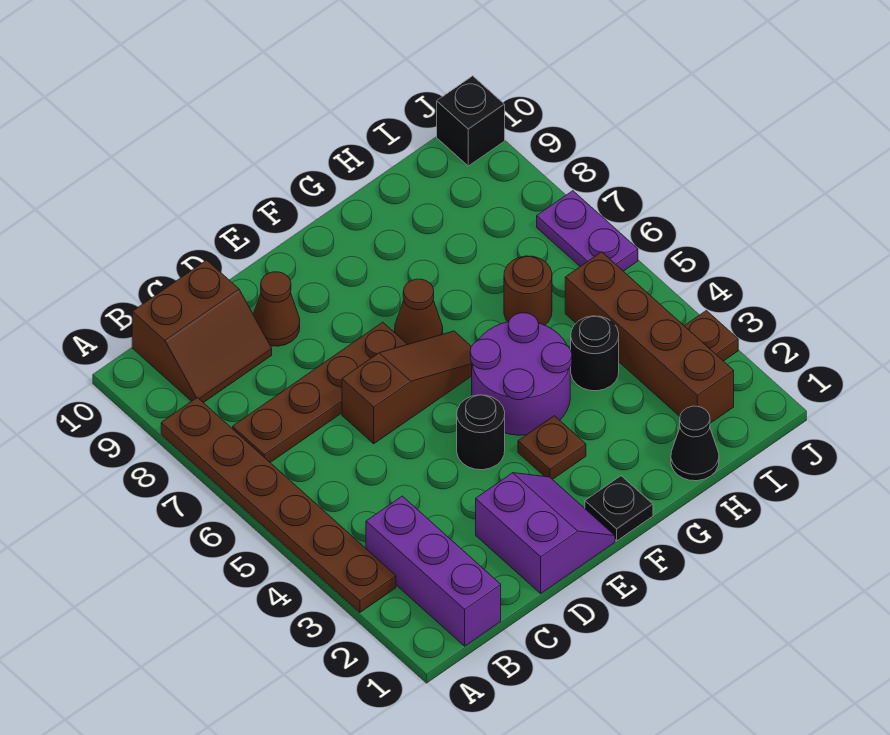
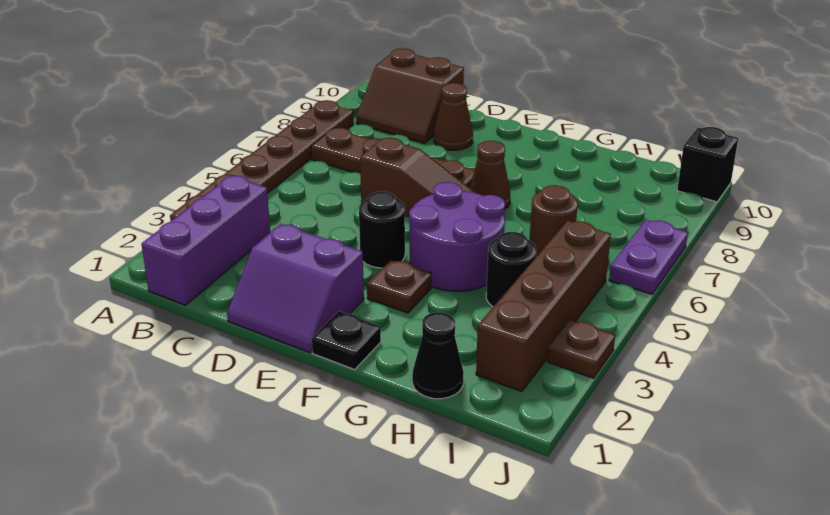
purple slope D1:E2 level 1 top D -> purple slope D1:E2 level 1 top 2

